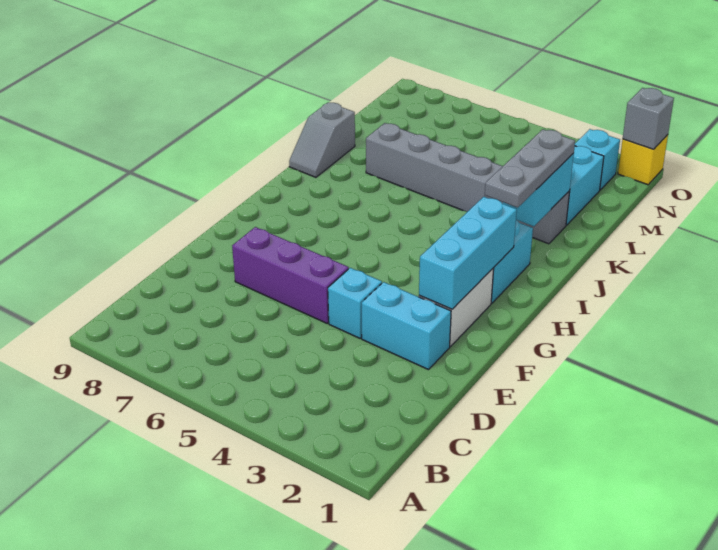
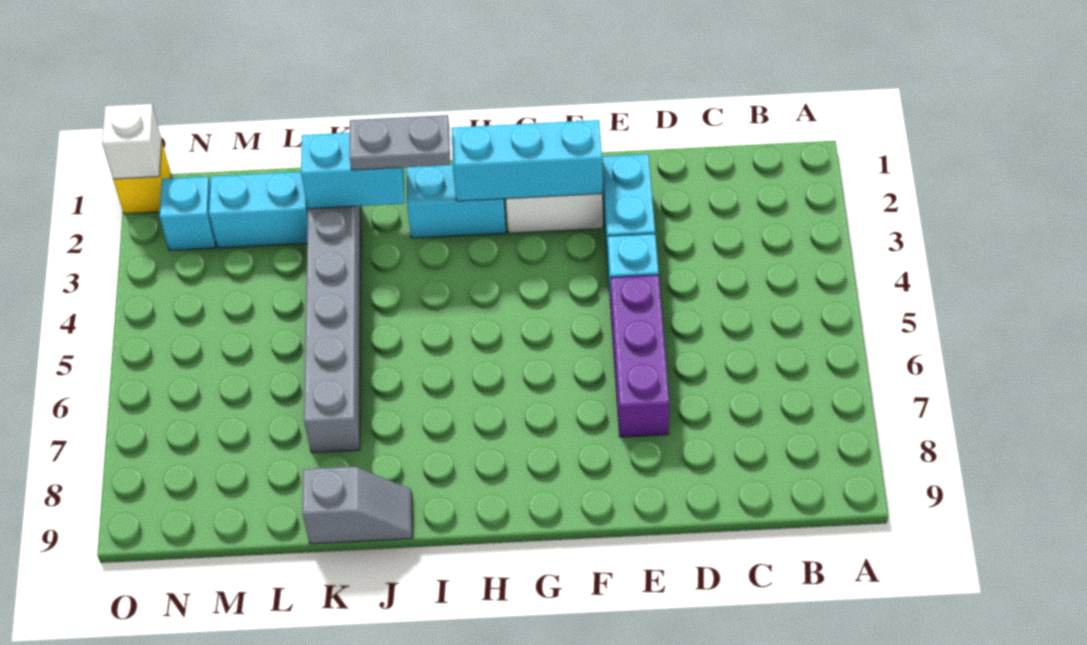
grey plate I2:K2 level 3 -> grey plate I2:J2 level 3
grey brick O1 level 2 -> white brick O1 level 2

